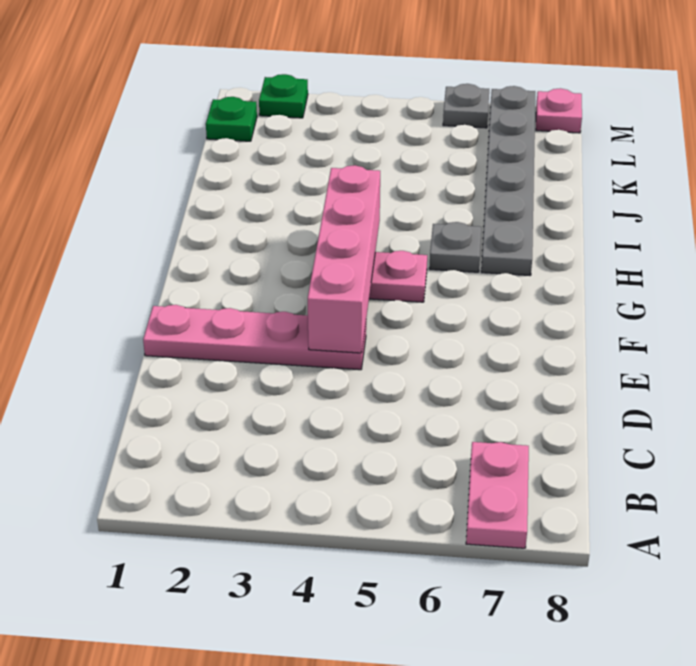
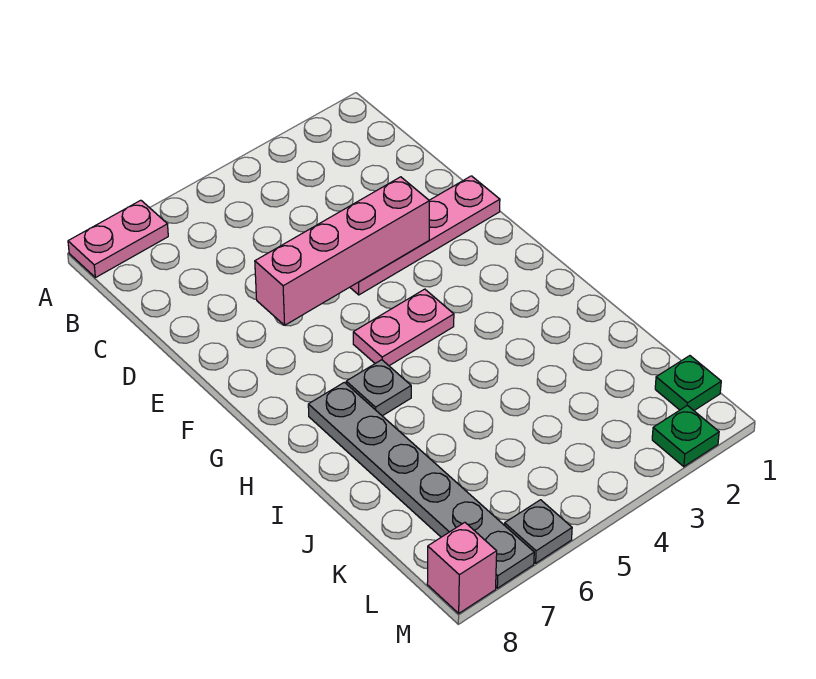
pink plate A7:B7 level 1 -> pink plate A7:A8 level 1
pink brick E4:H4 level 2 -> pink brick E3:E6 level 2
pink plate M8 level 1 -> pink brick M8 level 1

